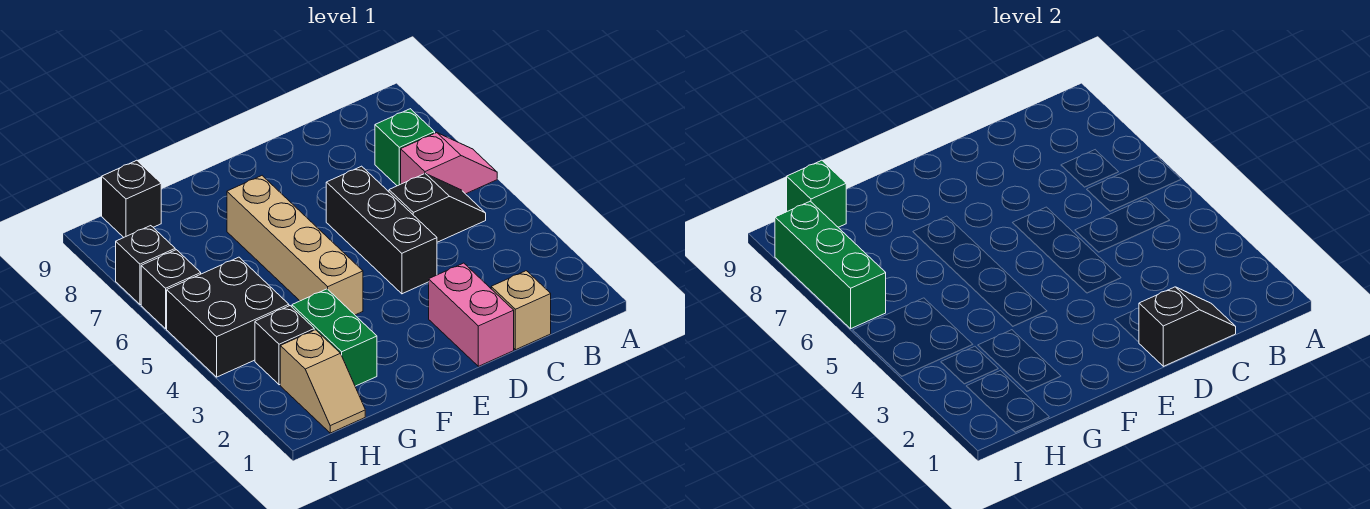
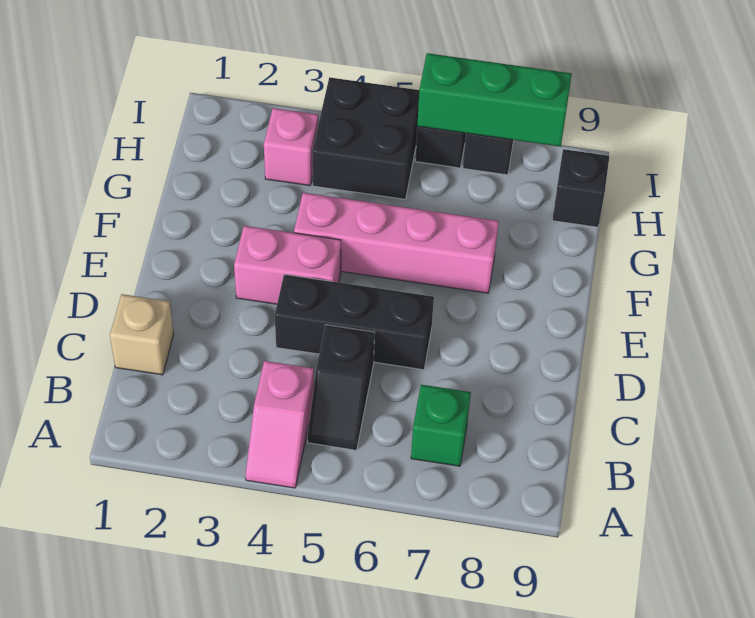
pink slope A6:B6 level 1 top B -> pink slope A4:B4 level 1 top B
black slope C1:D1 level 2 top D -> none
pink brick D1:D2 level 1 -> pink brick E3:E4 level 1
tan brick F4:F7 level 1 -> pink brick F4:F7 level 1
green brick G2:G3 level 1 -> none
tan slope H1:H2 level 1 top 2 -> none
black brick H3 level 1 -> pink brick H3 level 1
green brick H9 level 2 -> none

